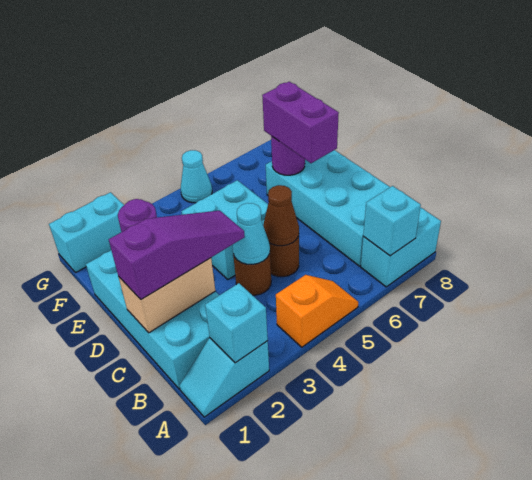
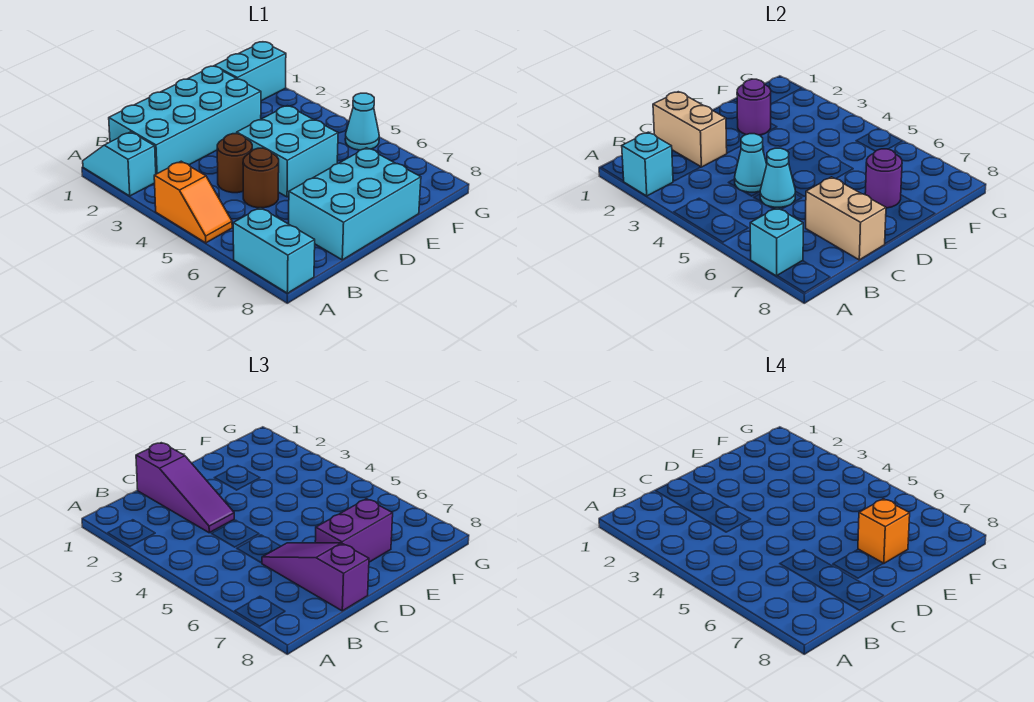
cyan brick B7:E8 level 1 -> cyan brick C7:E8 level 1
brown cone C5 level 2 -> cyan cone C5 level 2
none -> purple slope C6:C8 level 3 top 8
none -> tan brick C7:C8 level 2
none -> orange brick E7 level 4
cyan brick G1:G2 level 1 -> cyan brick F1:G1 level 1

